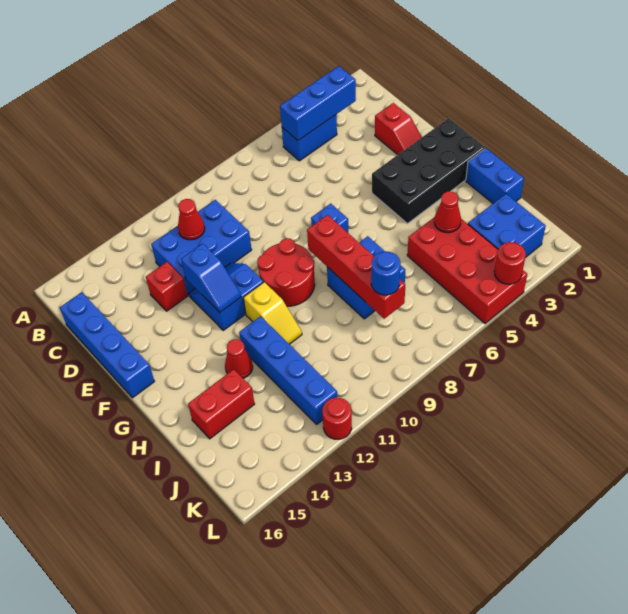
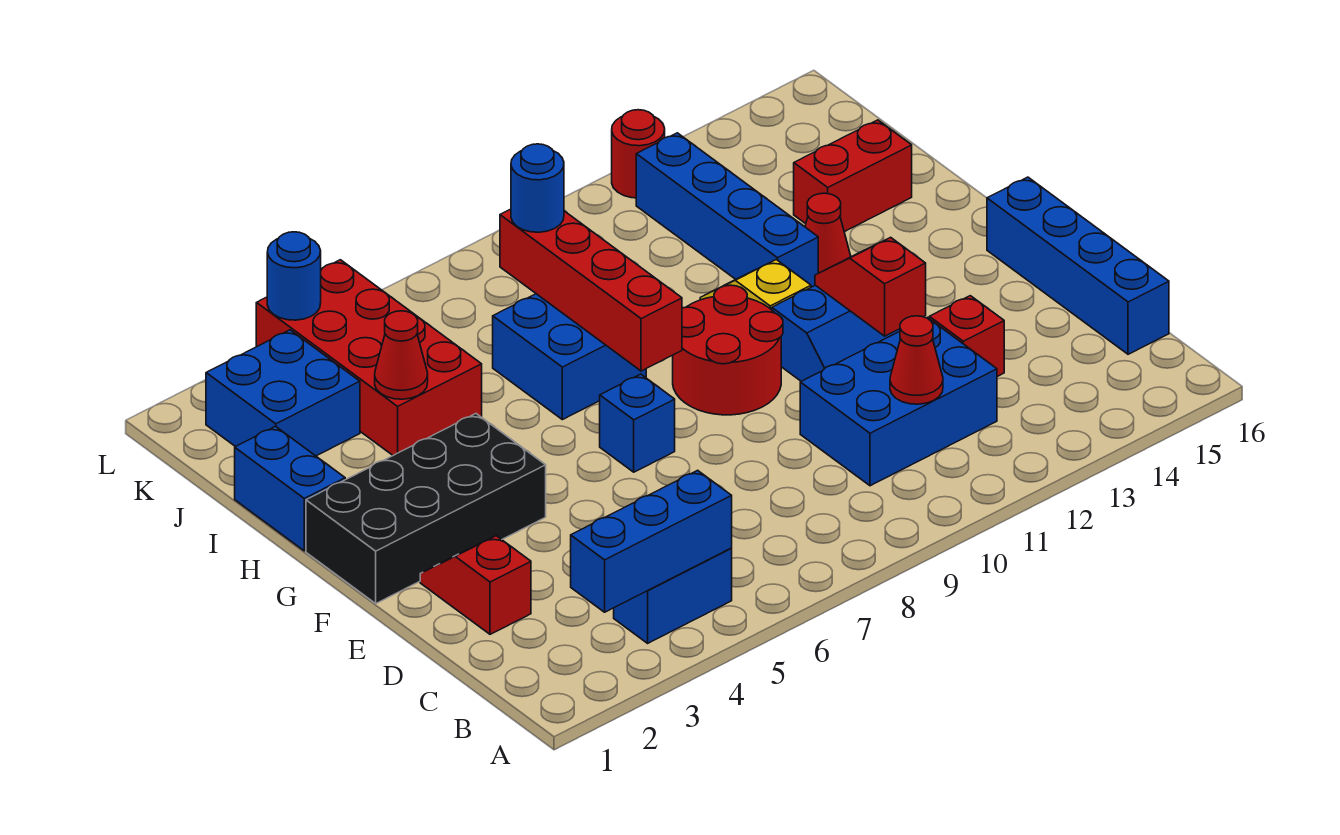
blue slope E12:F12 level 2 top E -> red slope E12:F12 level 2 top E
red round brick L4 level 2 -> blue round brick L4 level 2

